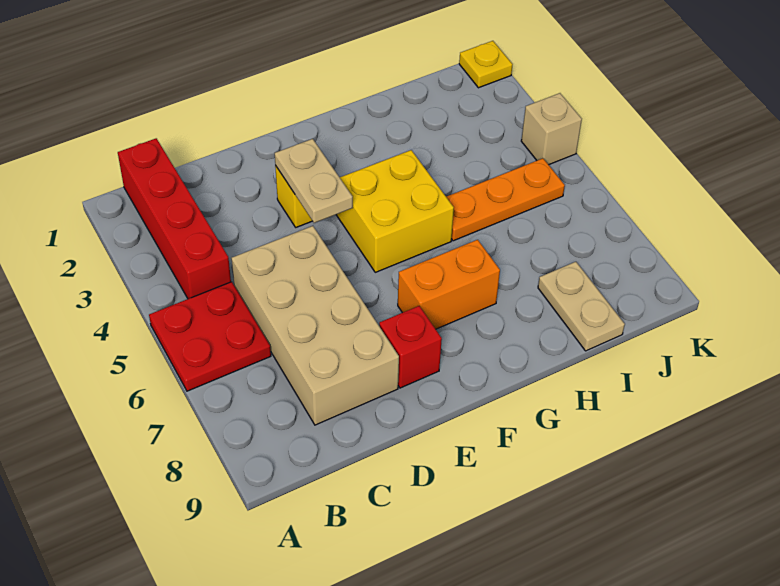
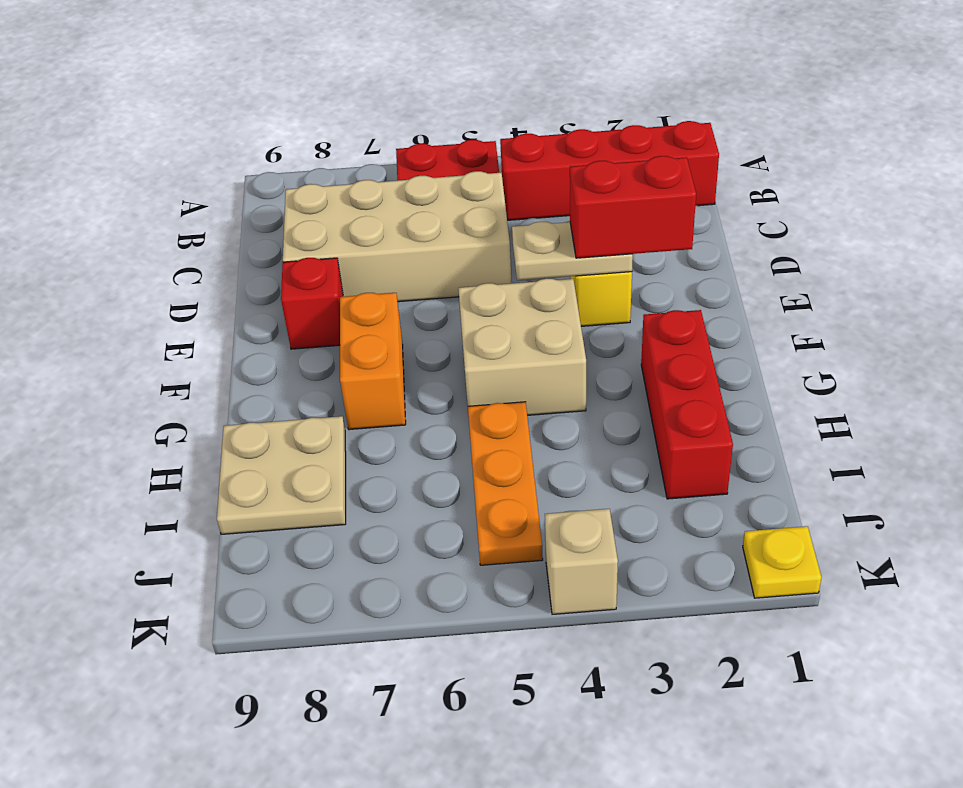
none -> red brick E2:E3 level 3
yellow brick F4:G5 level 1 -> tan brick F4:G5 level 1
none -> red brick G2:I2 level 1
tan plate I8:I9 level 1 -> tan plate H8:I9 level 1

